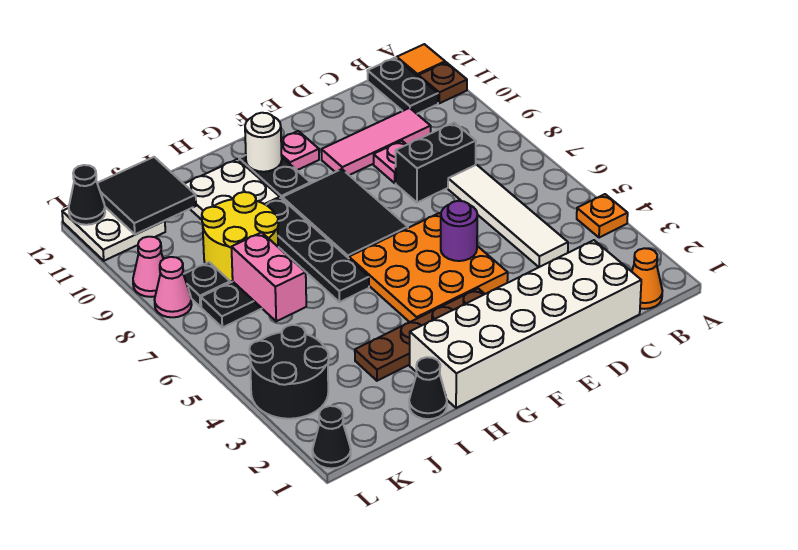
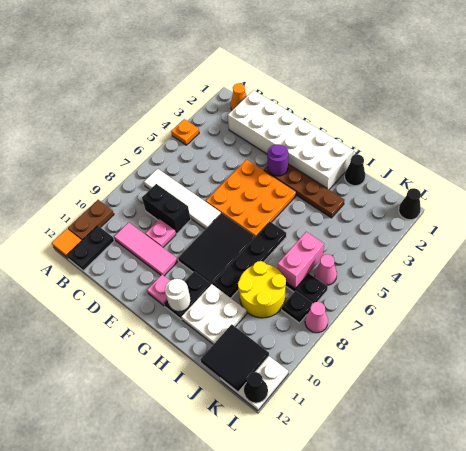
brown plate A11 level 1 -> brown plate A10:A11 level 1
white tile C4:C7 level 1 -> white tile B7:E7 level 1
purple round brick E5 level 2 -> purple round brick F3 level 2
black round brick K3:L4 level 1 -> none
pink cone L9 level 1 -> pink cone K6 level 1

